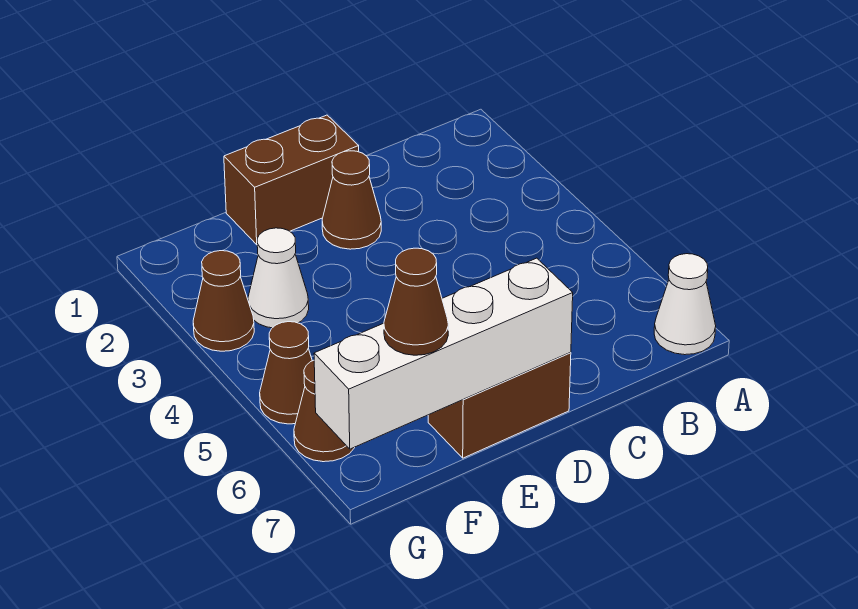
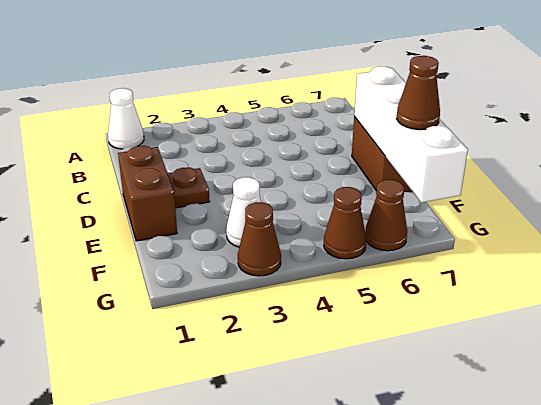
white cone A7 level 1 -> white cone A1 level 1
brown cone D2 level 1 -> brown plate D2 level 1

